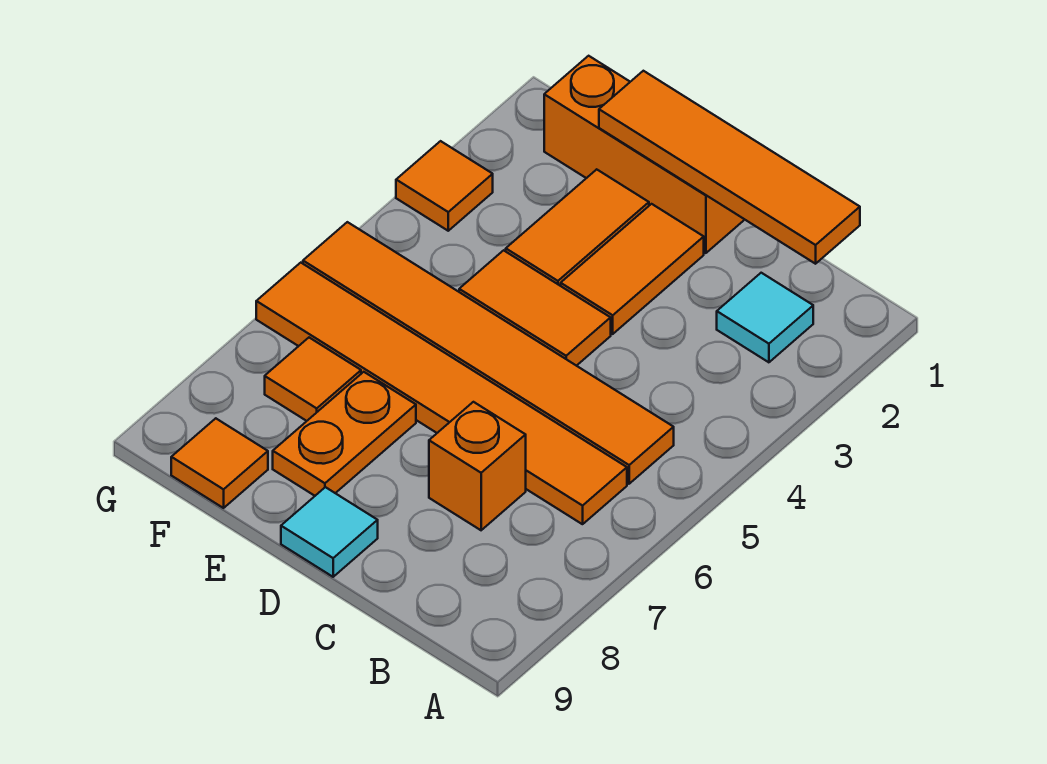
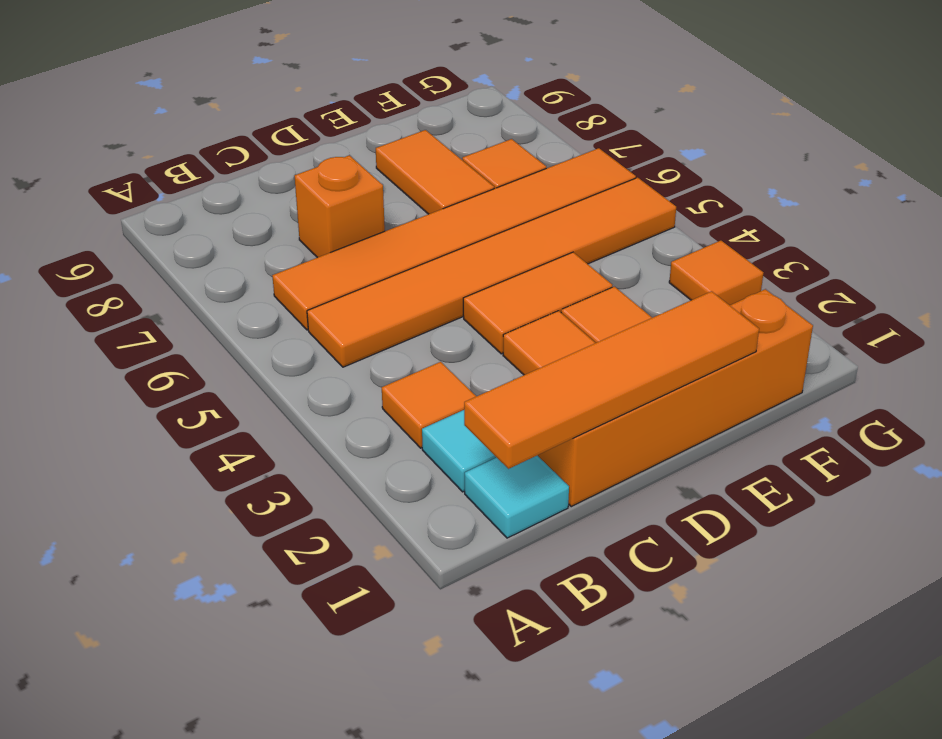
orange brick D1:F1 level 1 -> orange brick C1:F1 level 1
cyan tile D9 level 1 -> cyan tile B1 level 1
orange plate E7:E8 level 1 -> orange tile E7:E8 level 1
orange tile F9 level 1 -> orange tile B3 level 1

